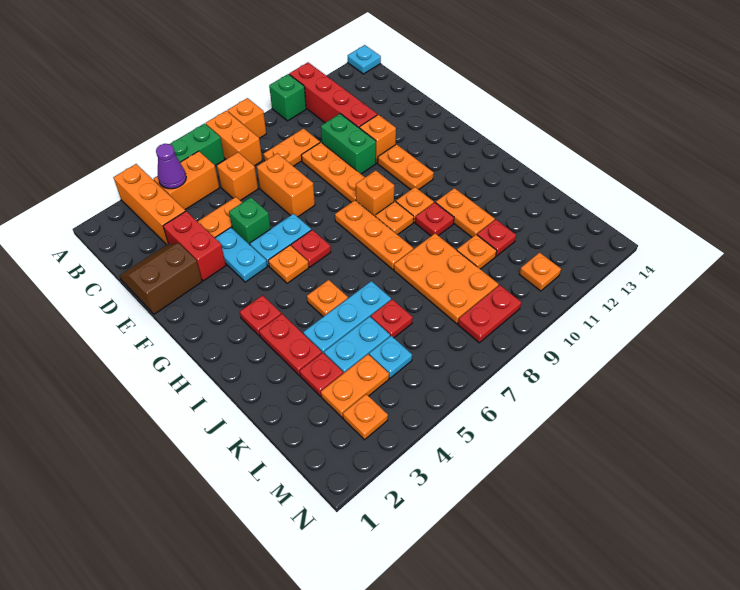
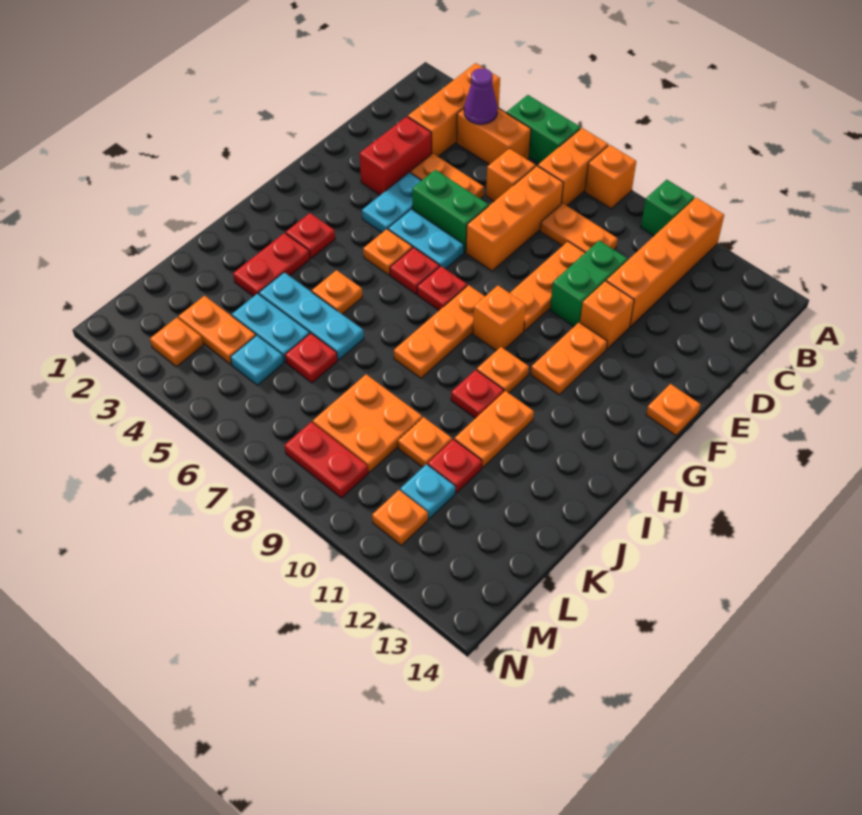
red brick A11:D11 level 1 -> orange brick A11:D11 level 1
cyan plate A14 level 1 -> cyan plate L11 level 1
brown slope D1:E2 level 1 top E -> none
orange brick D7:E7 level 1 -> orange brick C7:E7 level 1
green brick E5 level 1 -> green brick E5:E6 level 1
orange plate H9 level 1 -> orange plate F14 level 1
orange plate J8:L9 level 1 -> orange plate K8:L9 level 1
red plate K3 level 1 -> red plate G7 level 1

